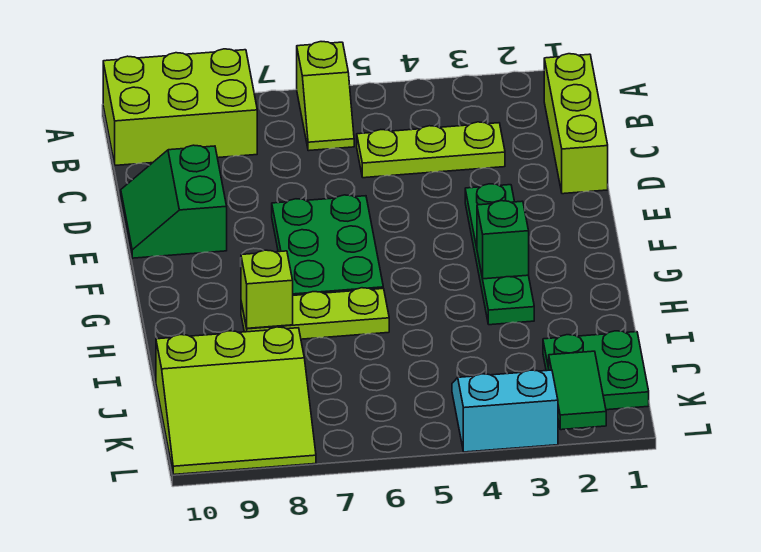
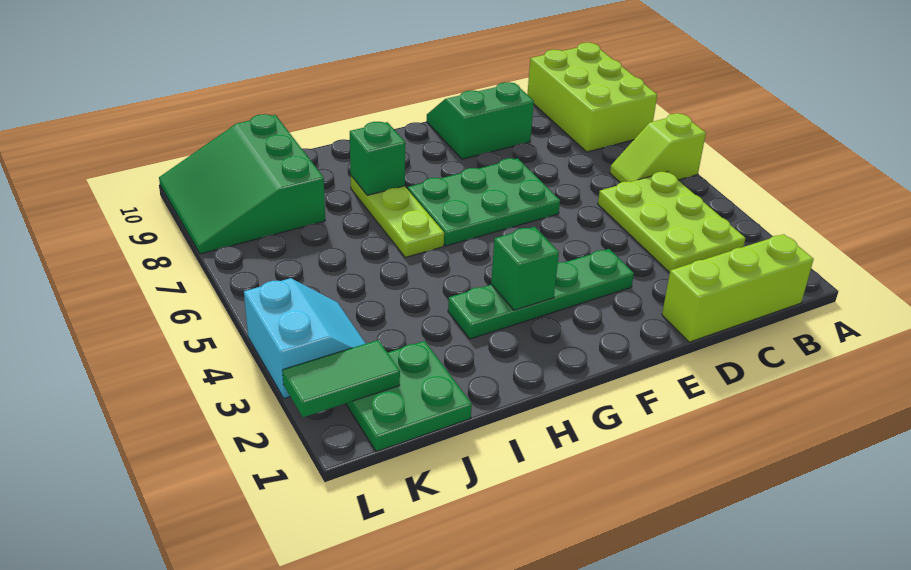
lime plate C3:C5 level 1 -> lime plate B3:C5 level 1
lime brick H8 level 2 -> green brick H8 level 2
lime slope J8:L10 level 1 top J -> green slope J8:L10 level 1 top J

